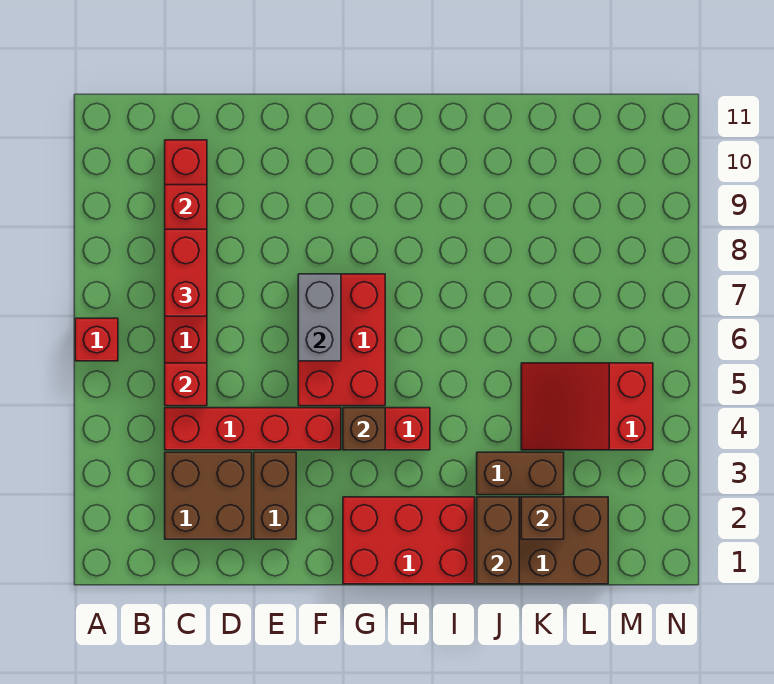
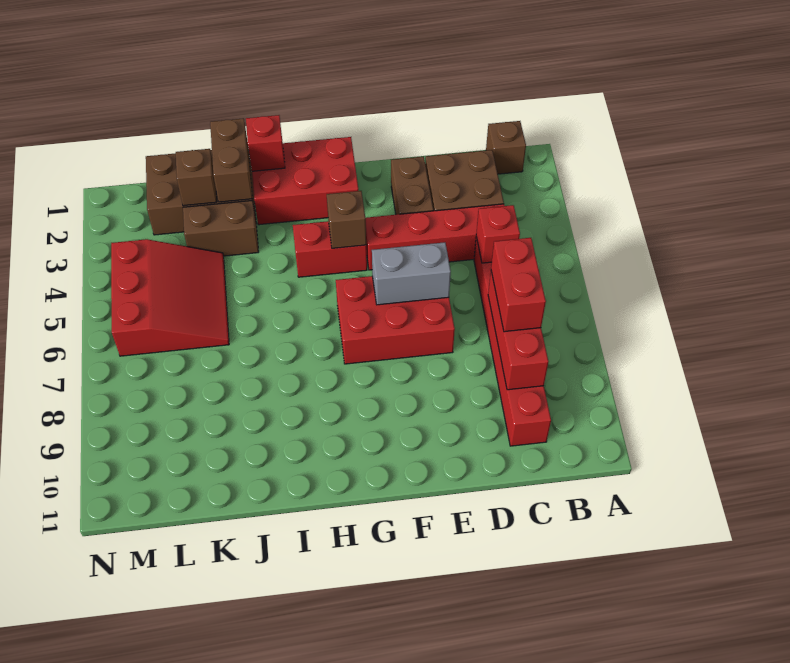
red brick A6 level 1 -> red brick I1 level 2
none -> brown brick B1 level 1
red brick F5:G7 level 1 -> red brick E6:G7 level 1
grey brick F6:F7 level 2 -> grey brick E6:F6 level 2
red slope K4:M5 level 1 top M -> red slope K4:M6 level 1 top M

